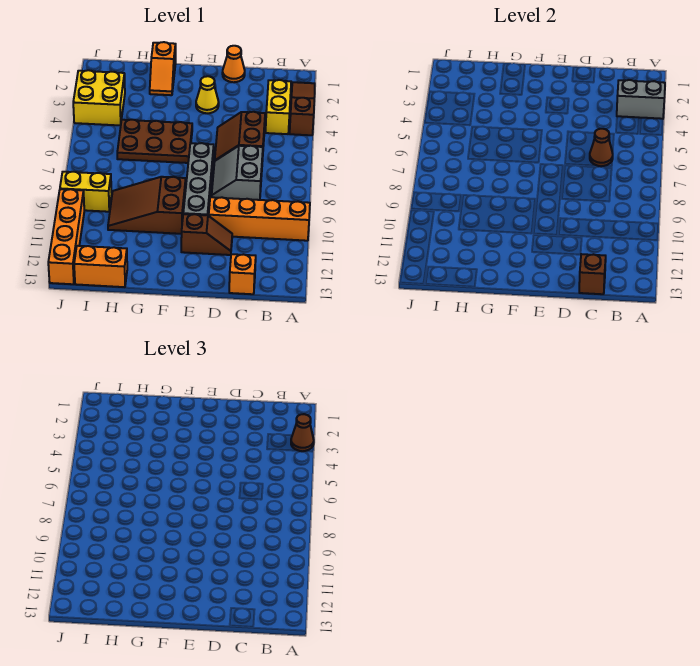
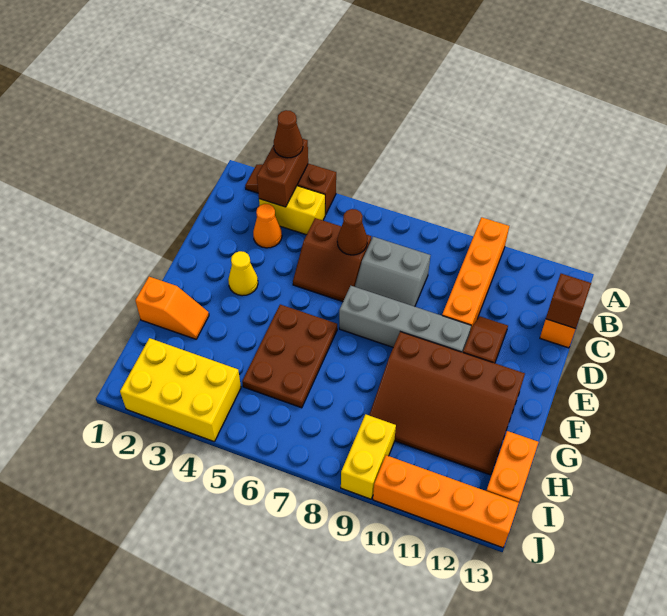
grey brick A3:B3 level 2 -> brown brick A3:B3 level 2
orange cone D1 level 1 -> orange cone C3 level 1
brown slope F9:H10 level 1 top F -> brown slope F9:H12 level 1 top F
yellow brick I3:J4 level 1 -> yellow brick I2:J4 level 1

